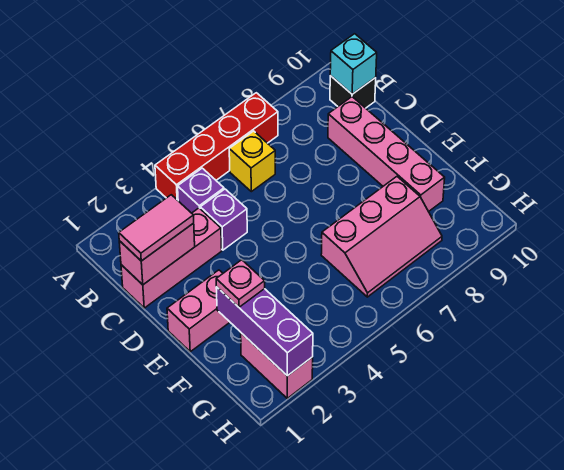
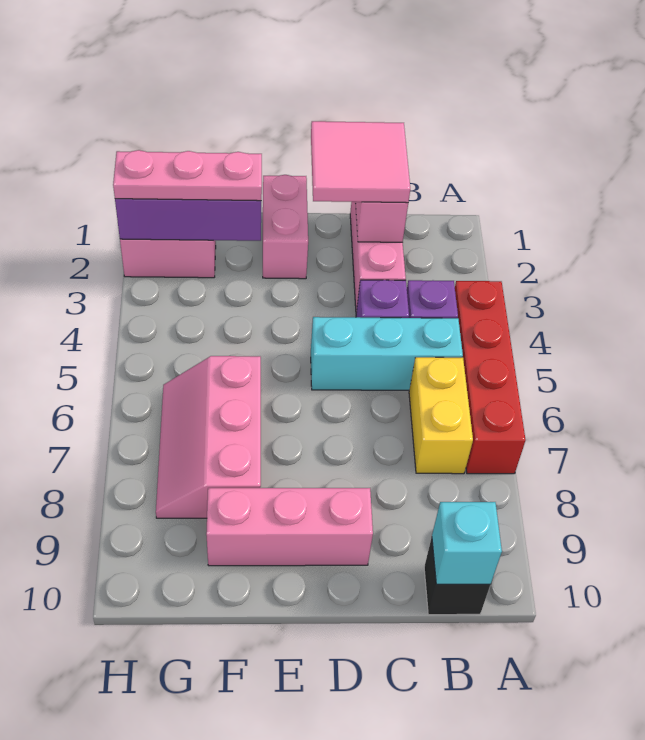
none -> cyan brick B5:D5 level 1
yellow brick B6 level 1 -> yellow brick B6:B7 level 1
pink tile C1:C2 level 3 -> pink tile C1:D2 level 3
pink brick C9:F9 level 1 -> pink brick D9:F9 level 1
pink plate F2 level 3 -> pink plate F2:H2 level 3

